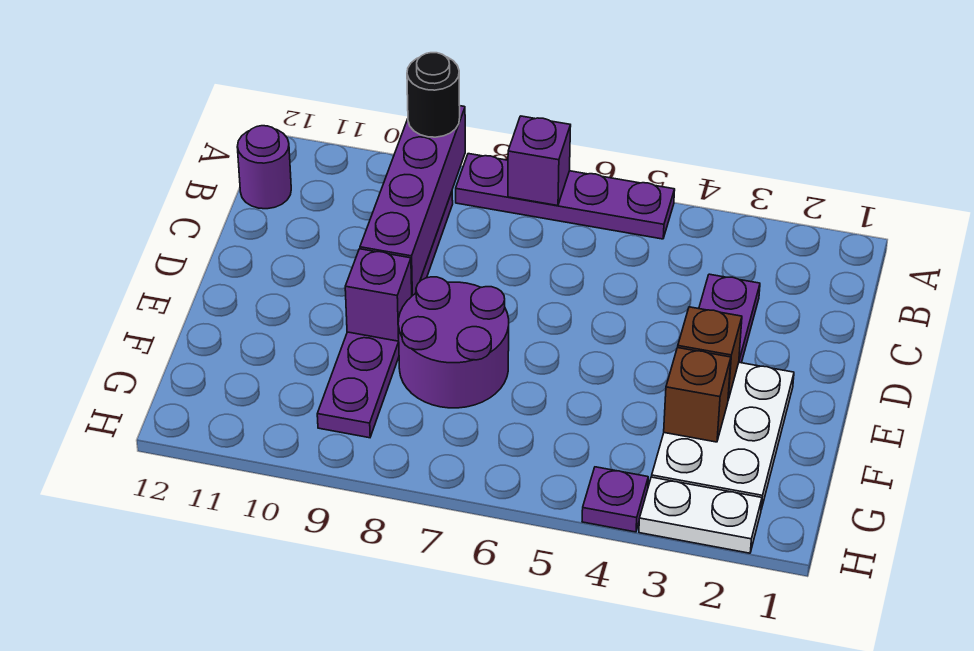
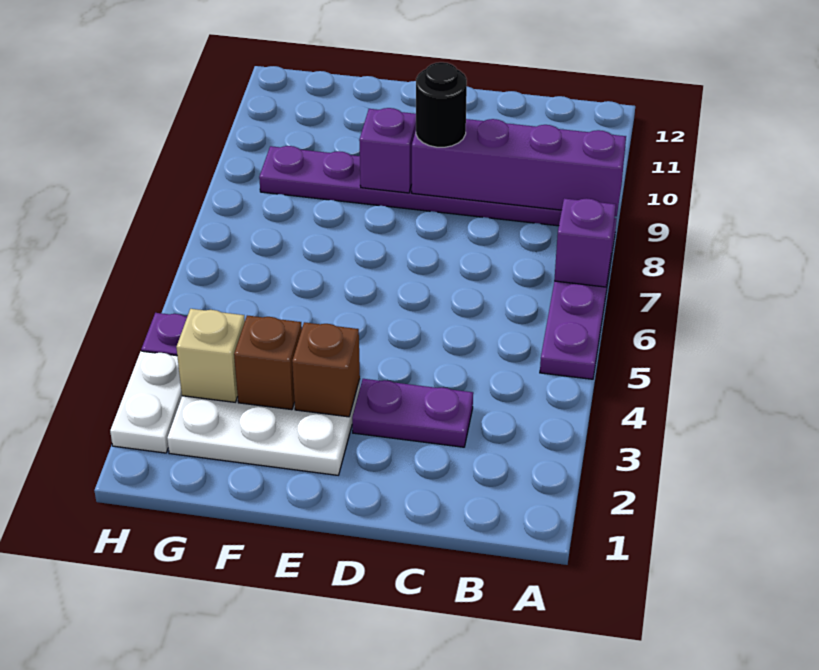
black round brick A9 level 3 -> black round brick D9 level 3
purple round brick B12 level 1 -> none
purple round brick E7:F8 level 1 -> none
none -> tan brick G3 level 2

